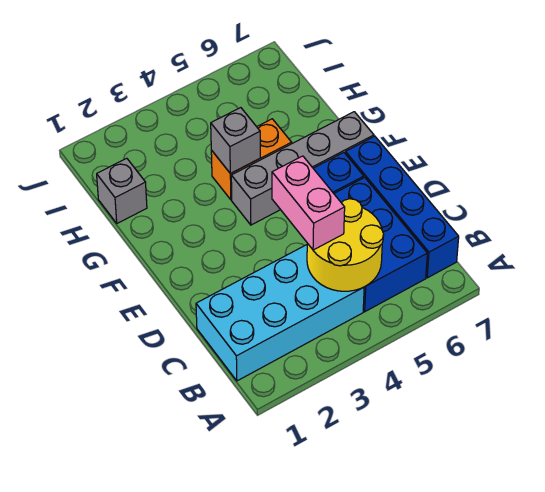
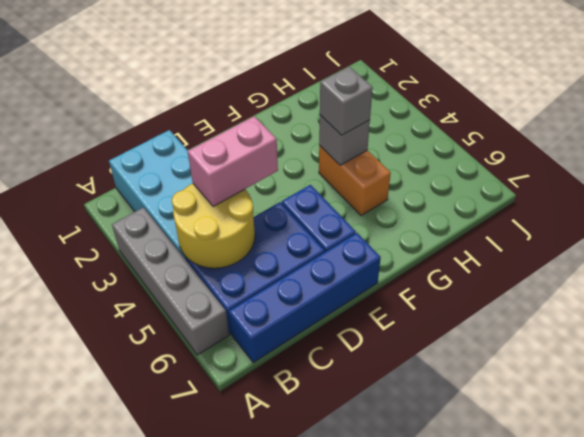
grey brick F4:F7 level 1 -> grey brick A3:A6 level 1
grey brick H1 level 1 -> grey brick G4 level 3

